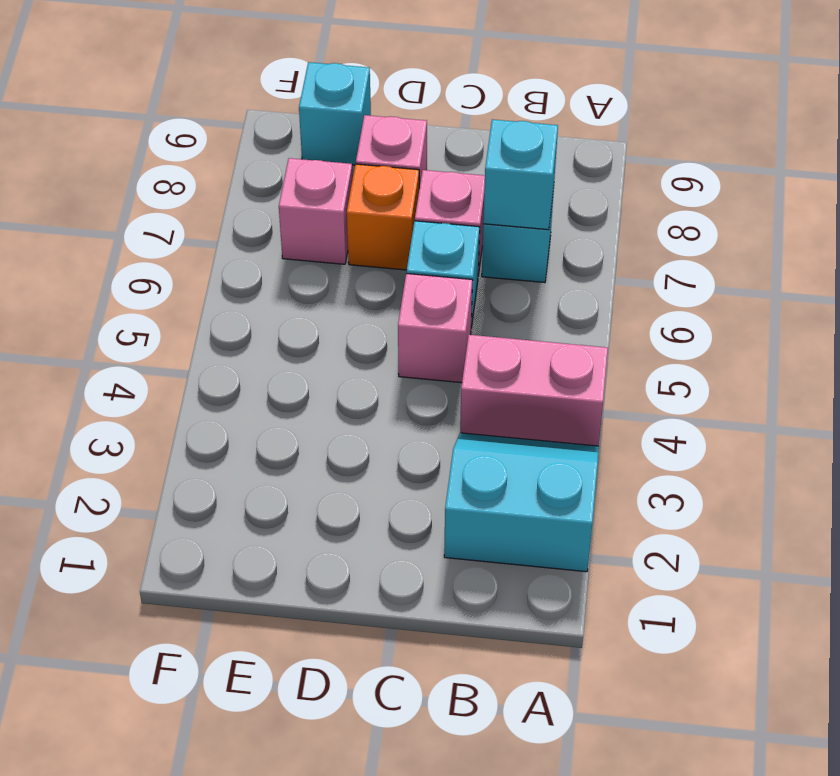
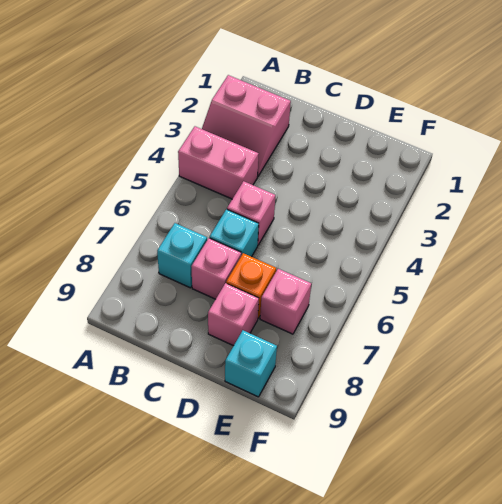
cyan slope A2:B3 level 1 top 2 -> pink slope A2:B3 level 1 top 2
cyan brick B7 level 2 -> none

